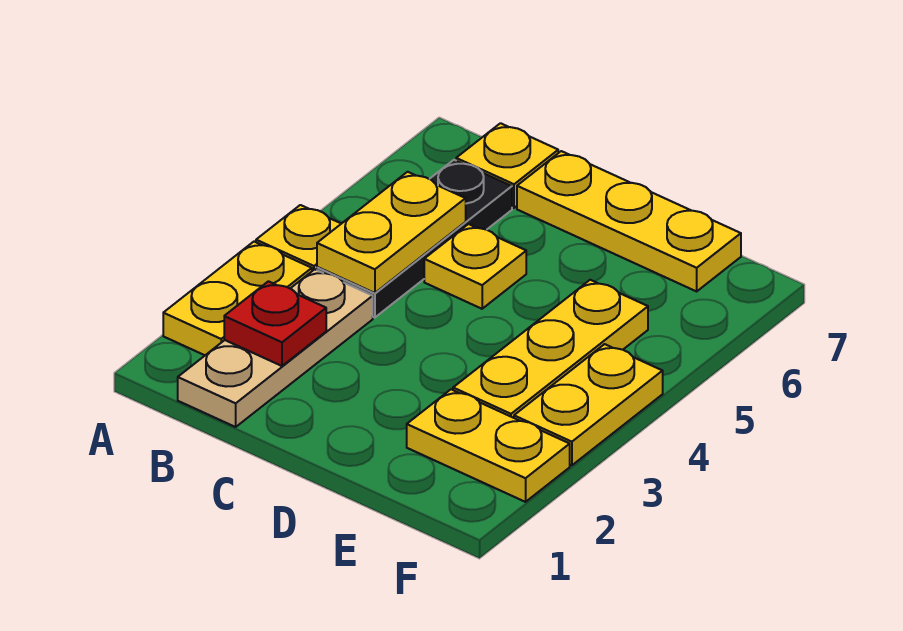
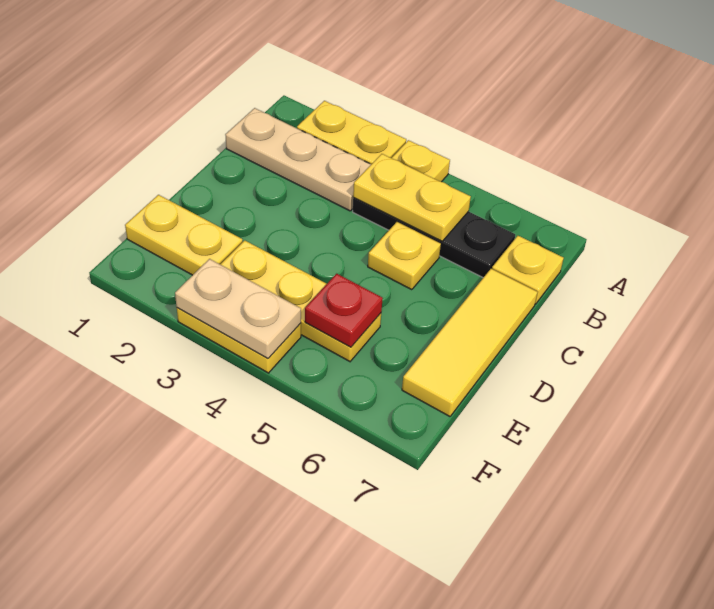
red plate B2 level 2 -> red plate E5 level 2
yellow plate C7:E7 level 1 -> yellow tile C7:E7 level 1
yellow plate E2:F2 level 1 -> yellow plate E1:E2 level 1
none -> tan plate F3:F4 level 2

